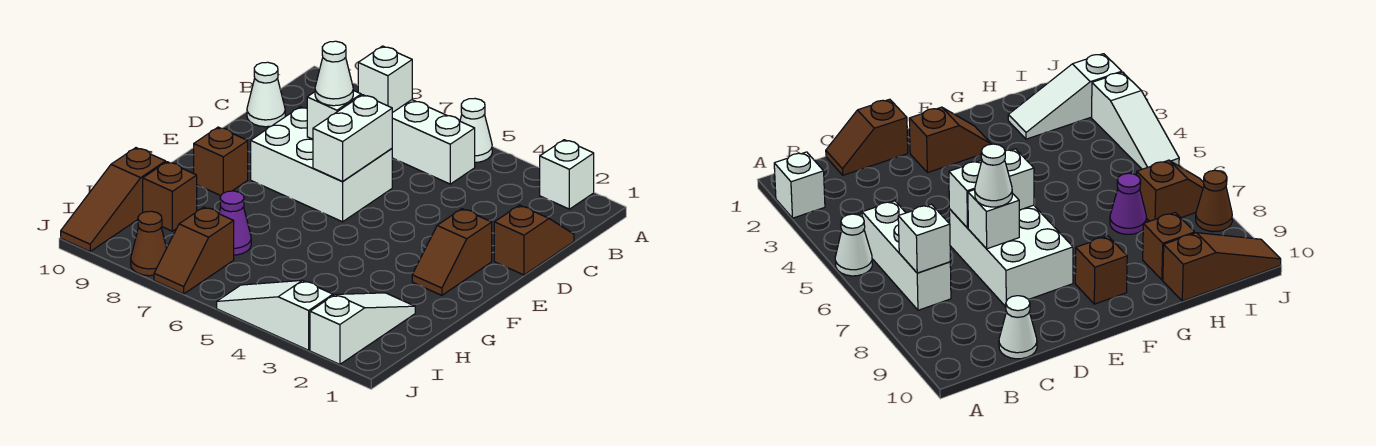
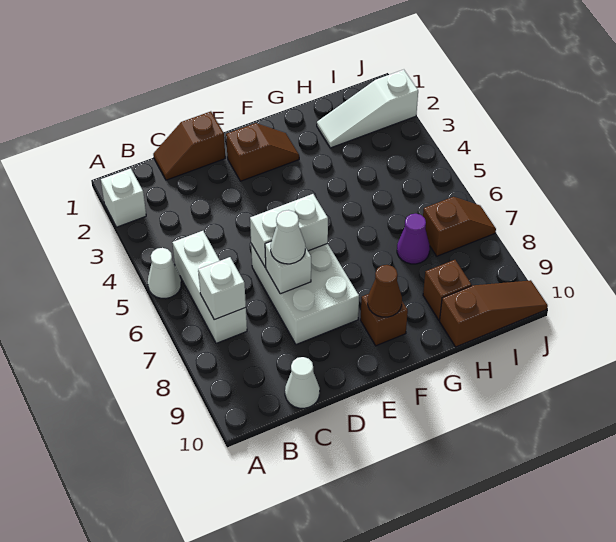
white slope J3:J5 level 1 top 3 -> none
brown cone J8 level 1 -> brown cone F9 level 2

